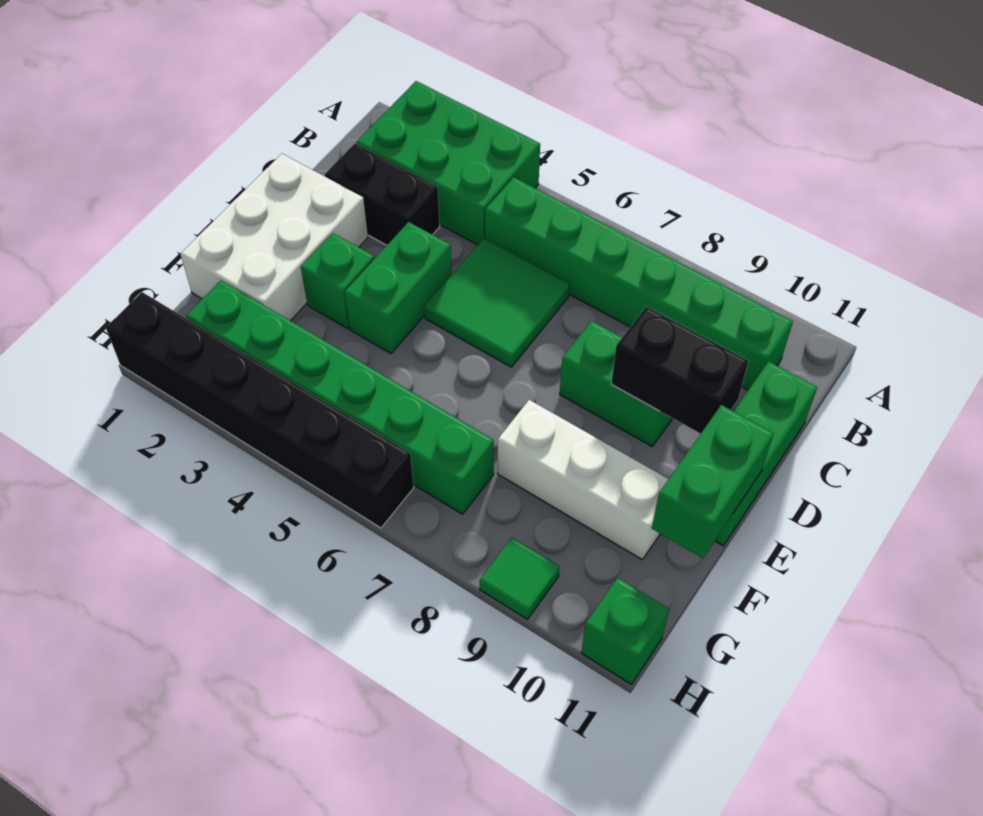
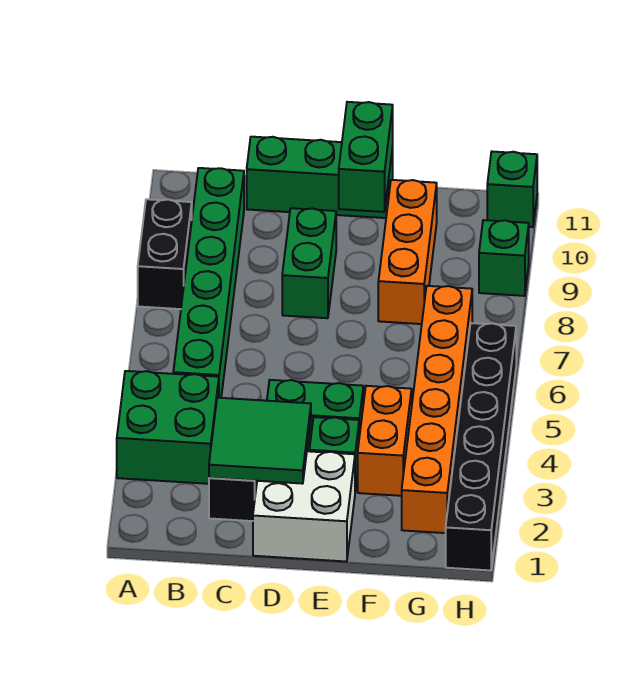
green brick A2:B4 level 1 -> green brick A3:B4 level 1
green tile C5:D6 level 1 -> green tile C2:D3 level 2
white brick D1:F2 level 1 -> white brick D1:E2 level 1
black brick D9:D10 level 2 -> black brick A8:A9 level 1
green brick E11:F11 level 2 -> green brick E10:E11 level 2
none -> orange brick F3:F4 level 1
white brick F8:F10 level 1 -> orange brick F8:F10 level 1
green brick G2:G7 level 1 -> orange brick G2:G7 level 1
green tile H9 level 1 -> green brick H9 level 1

